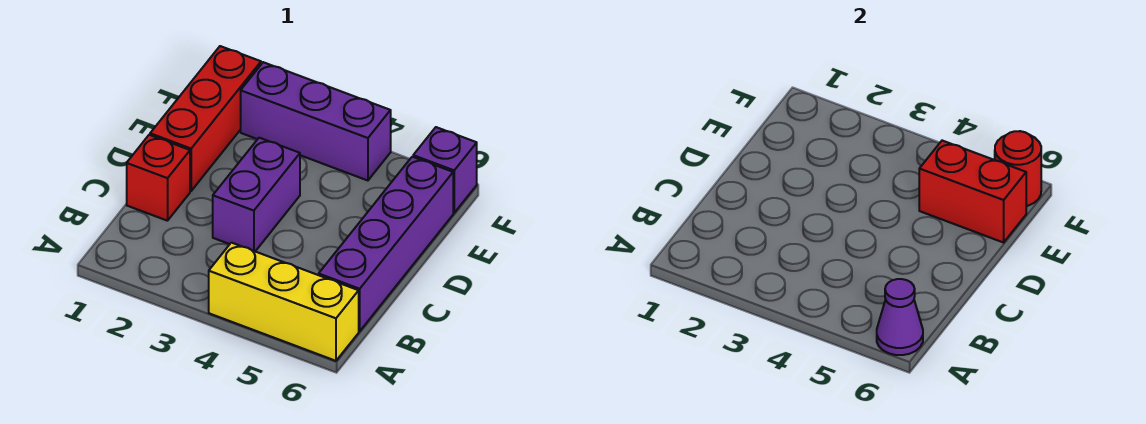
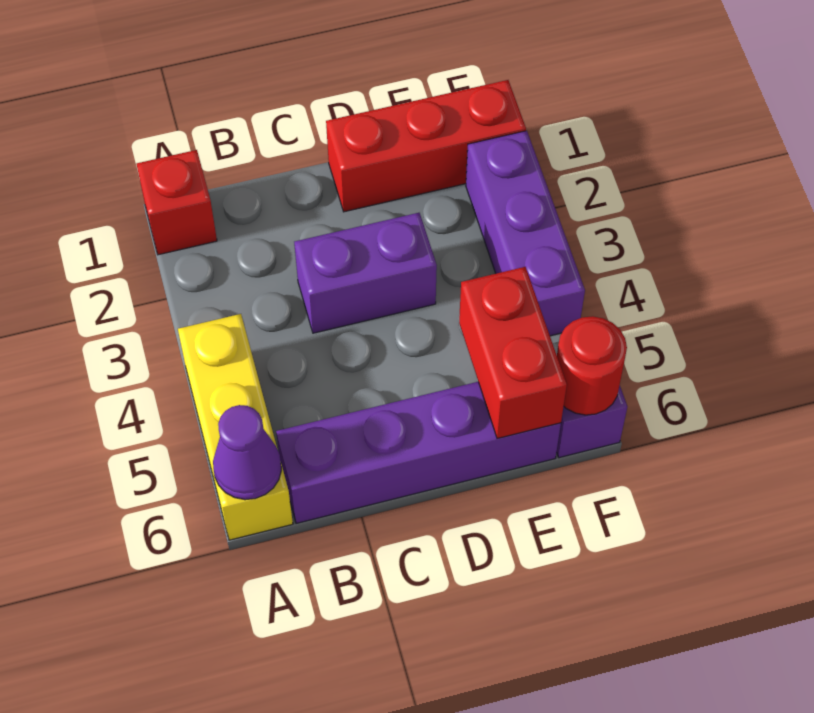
red brick C1 level 1 -> red brick A1 level 1

